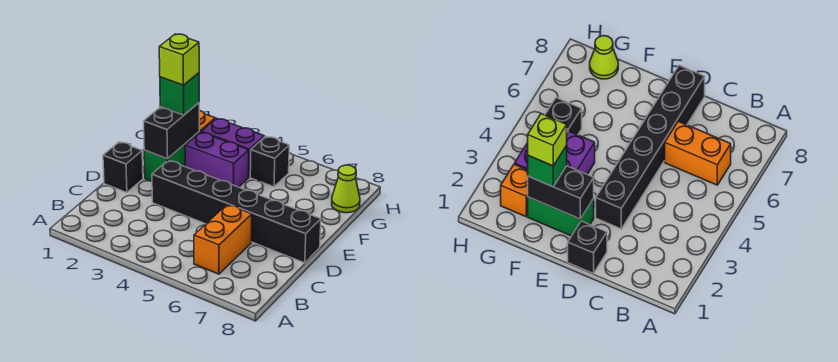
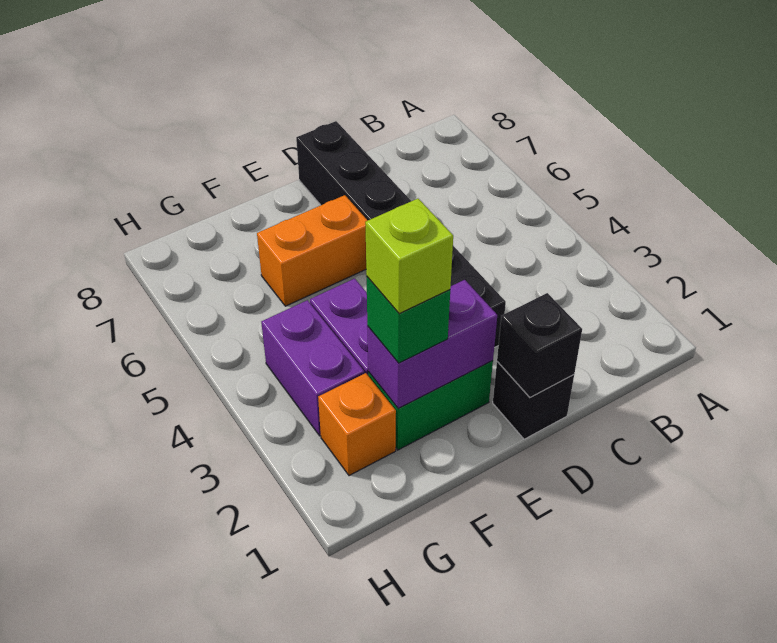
orange brick B6:C6 level 1 -> orange brick E6:F6 level 1
black brick E2:F2 level 2 -> purple brick E2:F2 level 2
black brick G5 level 1 -> black brick D1 level 2
lime cone G8 level 1 -> none

